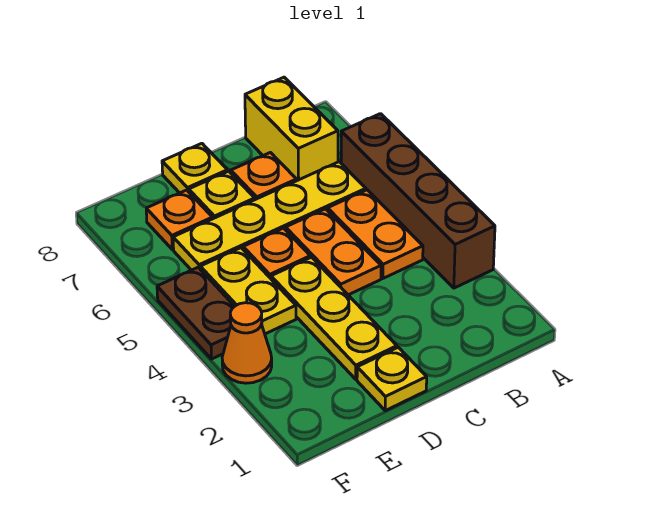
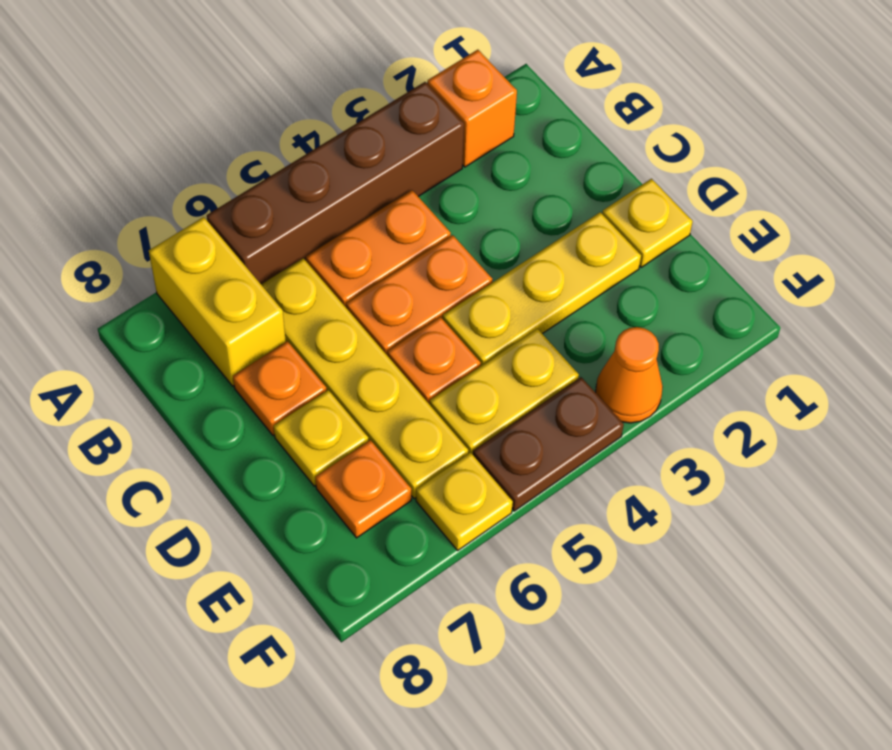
none -> orange brick A2 level 1
yellow brick B7:B8 level 1 -> yellow brick A7:B7 level 1
yellow plate D8 level 1 -> yellow plate F6 level 1

